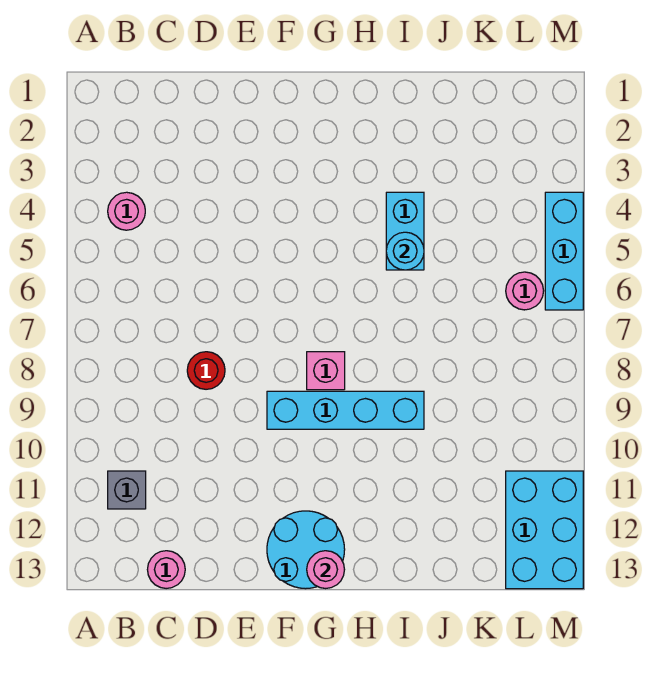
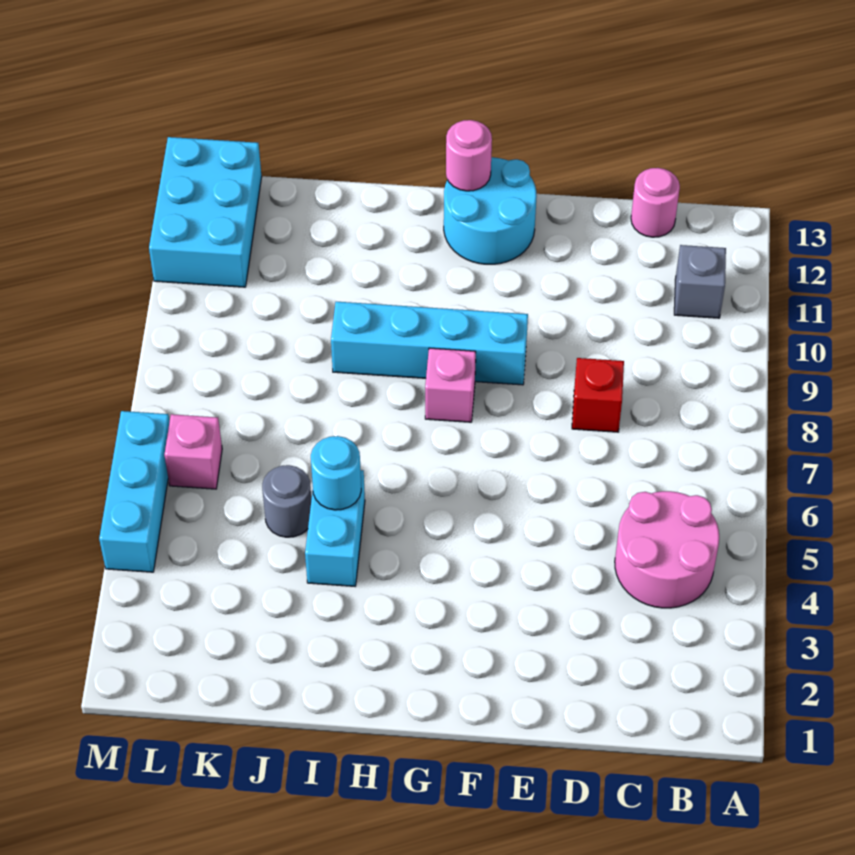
pink round brick B4 level 1 -> pink round brick B4:C5 level 1
red round brick D8 level 1 -> red brick D8 level 1
none -> grey round brick J5 level 1
pink round brick L6 level 1 -> pink brick L6 level 1

